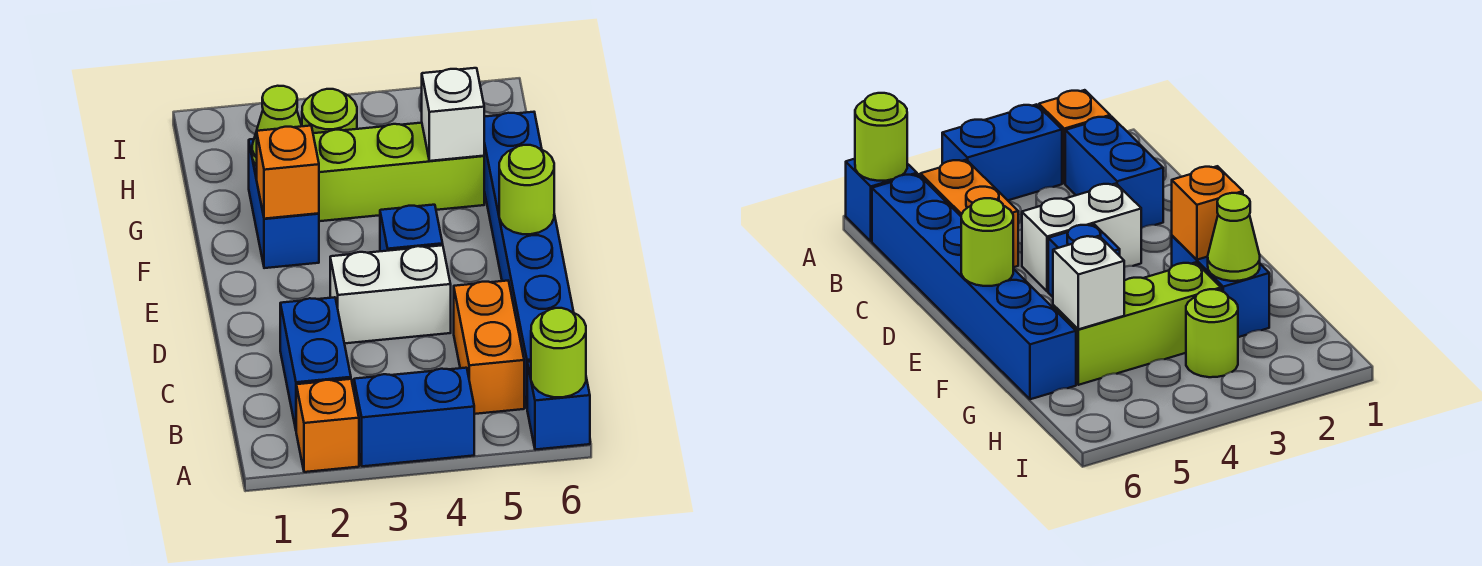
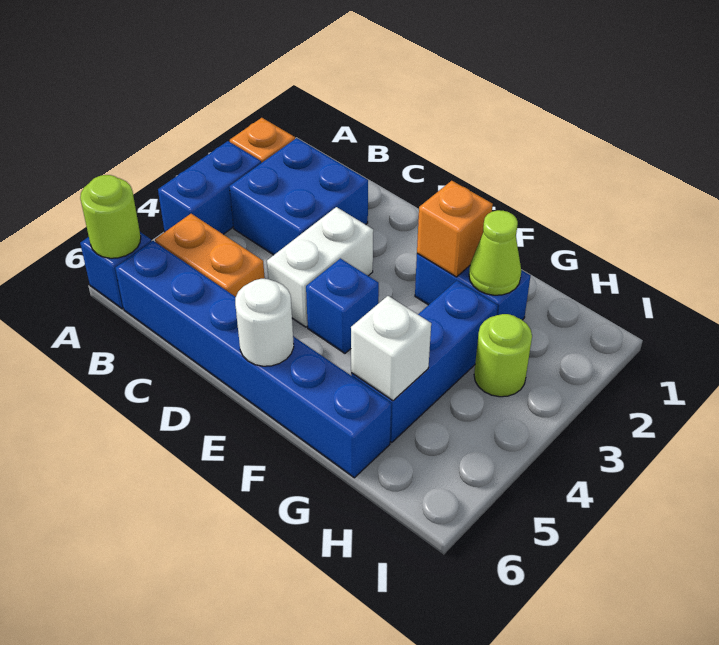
blue brick B2:C2 level 1 -> blue brick B2:C3 level 1
lime round brick E6 level 2 -> white round brick E6 level 2
lime brick G3:G5 level 1 -> blue brick G3:G5 level 1

